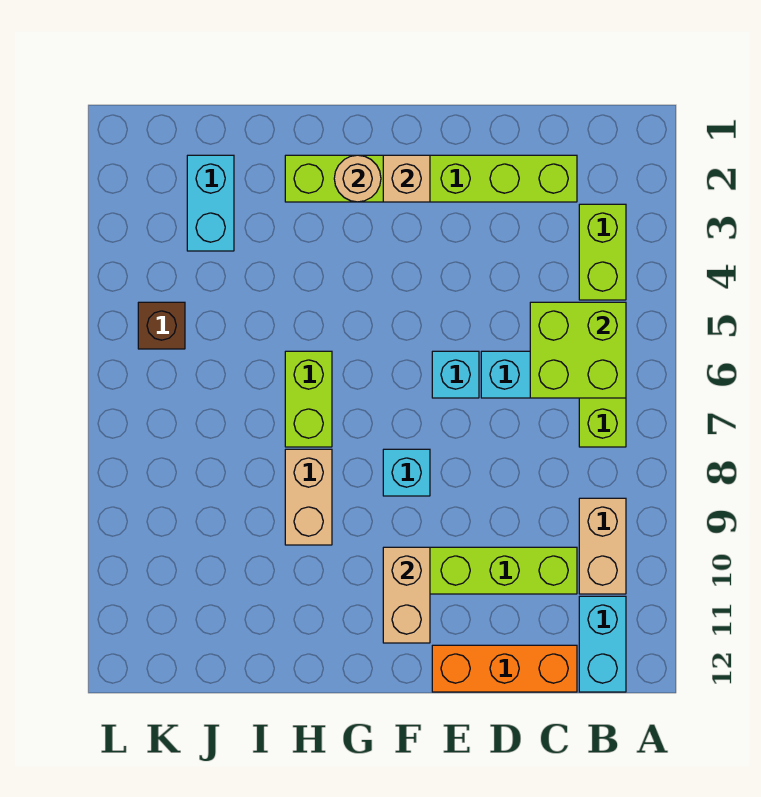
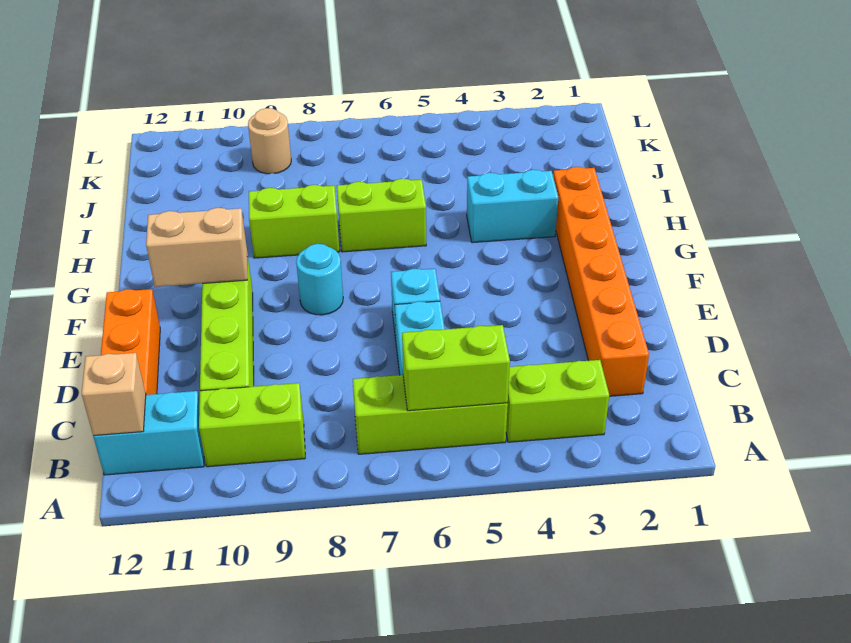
lime brick B5:C6 level 2 -> lime brick B5:B6 level 2
tan brick B9:B10 level 1 -> lime brick B9:B10 level 1
lime brick C2:H2 level 1 -> orange brick C2:H2 level 1
tan brick F2 level 2 -> tan brick B12 level 2
cyan brick F8 level 1 -> cyan round brick F8 level 1
tan round brick G2 level 2 -> tan round brick K9 level 1
tan brick H8:H9 level 1 -> lime brick H8:H9 level 1
cyan brick J2:J3 level 1 -> cyan brick H3:H4 level 1
brown brick K5 level 1 -> none

